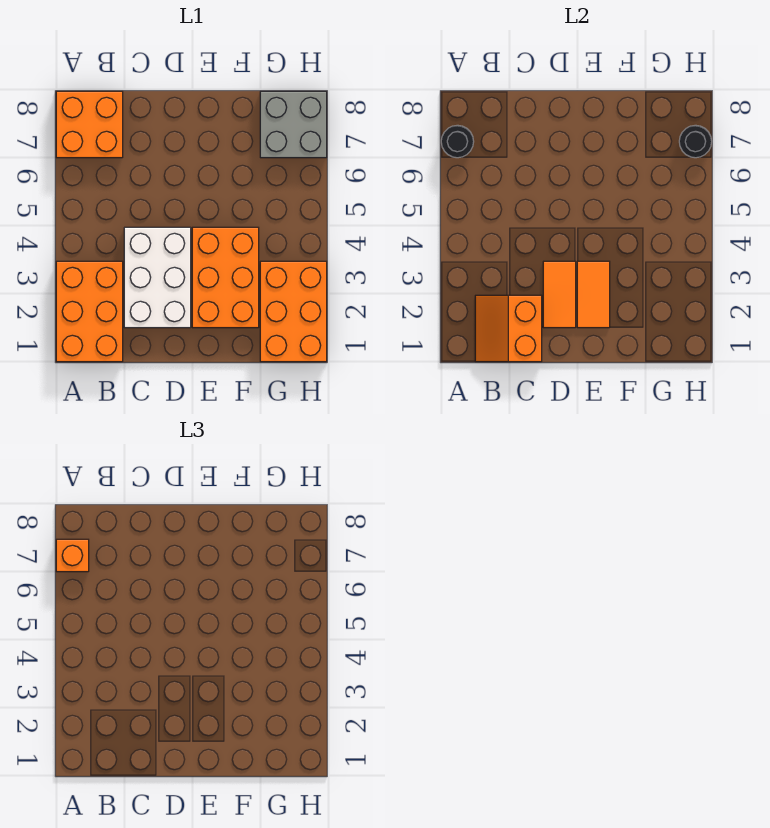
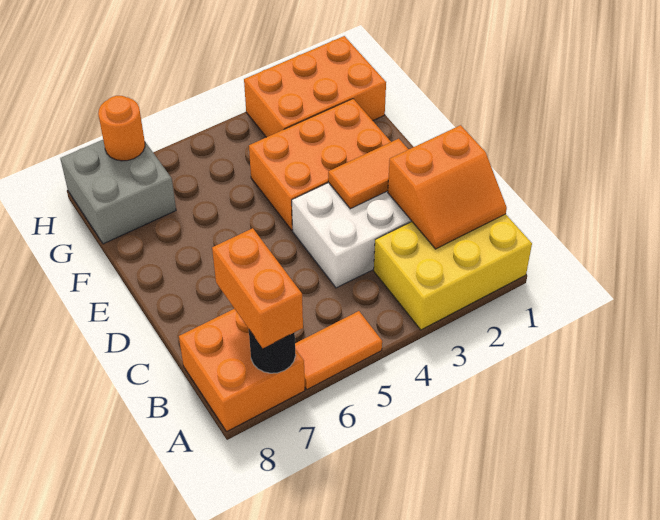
orange brick A1:B3 level 1 -> yellow brick A1:B3 level 1
orange brick A7 level 3 -> orange brick A7:B7 level 3
orange tile E2:E3 level 2 -> orange tile A5:A6 level 1
black round brick H7 level 2 -> orange round brick H7 level 2

